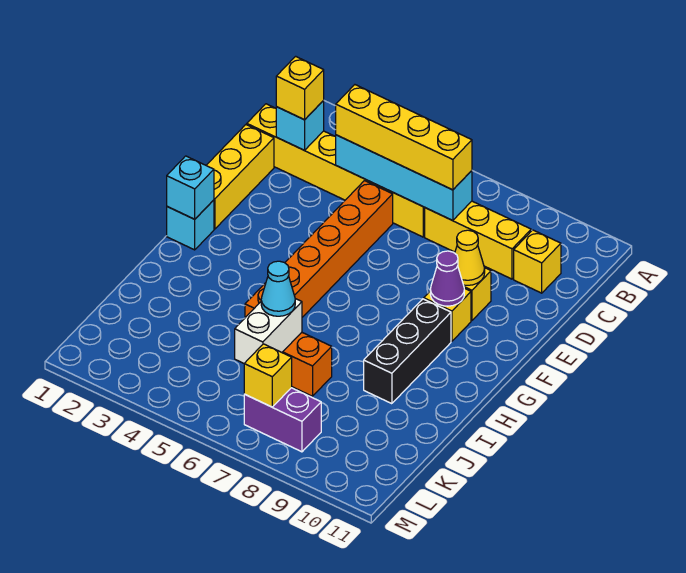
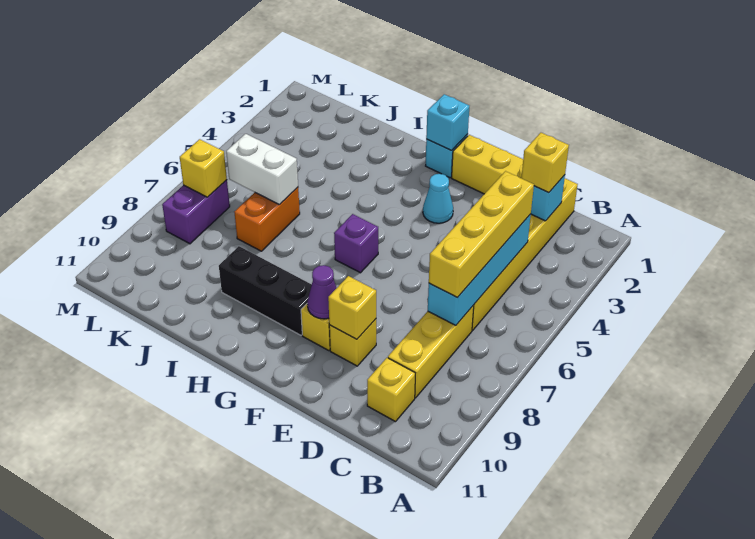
orange brick D5:I5 level 1 -> none
yellow cone E9 level 2 -> yellow brick E9 level 2
none -> purple brick G6 level 1
cyan cone J6 level 3 -> cyan cone F3 level 1

